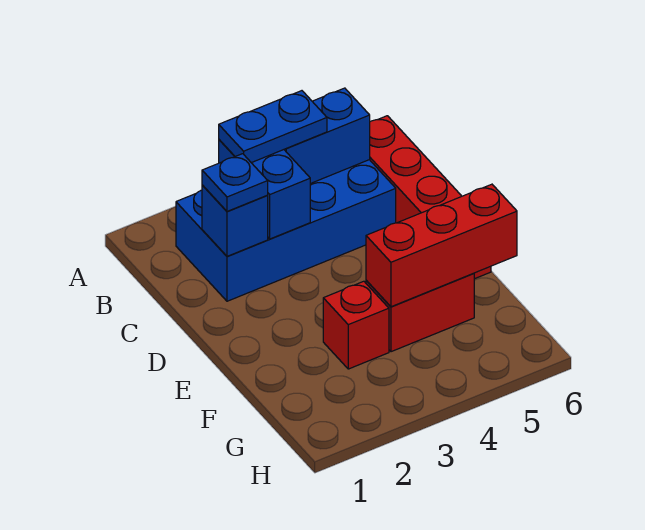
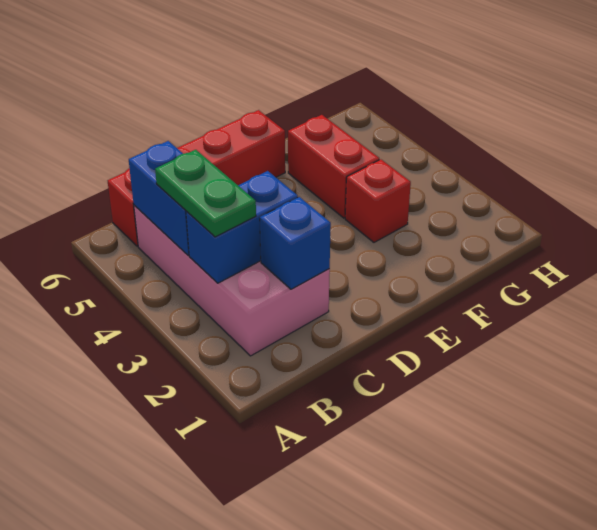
blue brick B2:C5 level 1 -> pink brick B2:C5 level 1
blue plate B3:B4 level 3 -> green plate B3:B4 level 3
blue plate C2 level 3 -> none
red brick F4:F6 level 2 -> none

